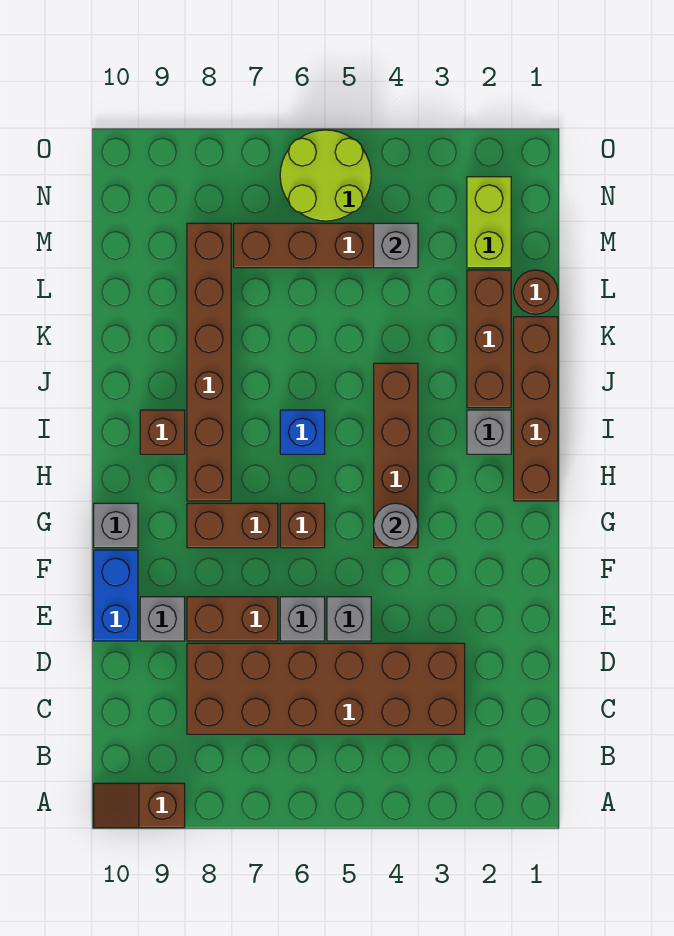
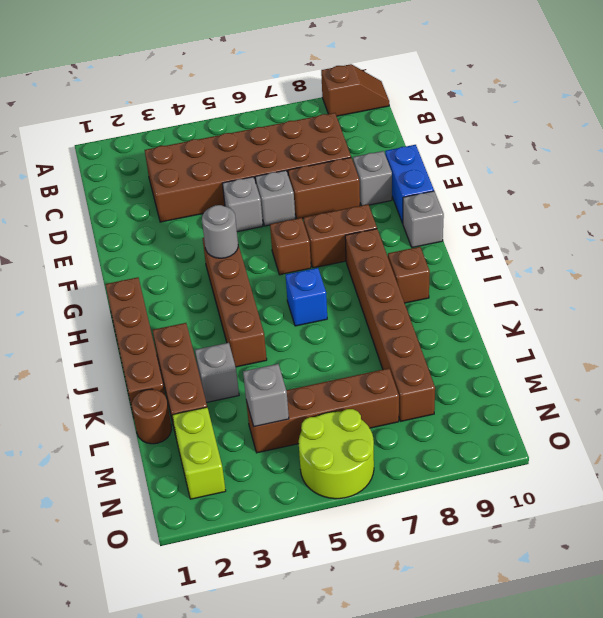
grey brick I2 level 1 -> grey brick K3 level 1

